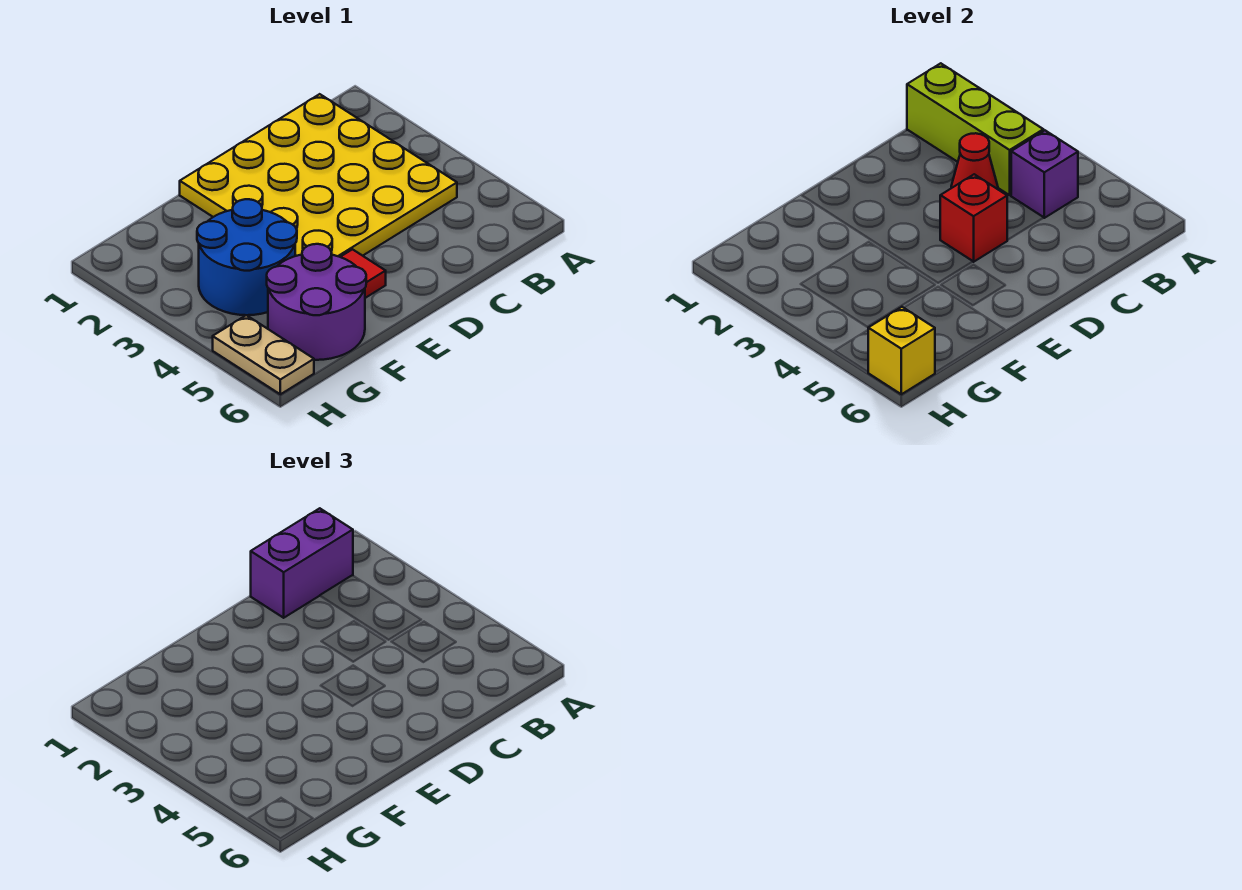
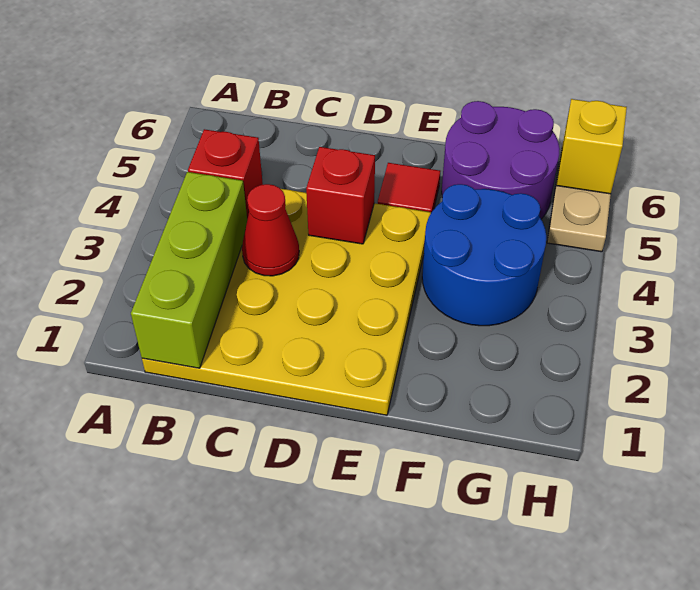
purple brick B1:C1 level 3 -> none
purple brick B4 level 2 -> red brick B4 level 2

